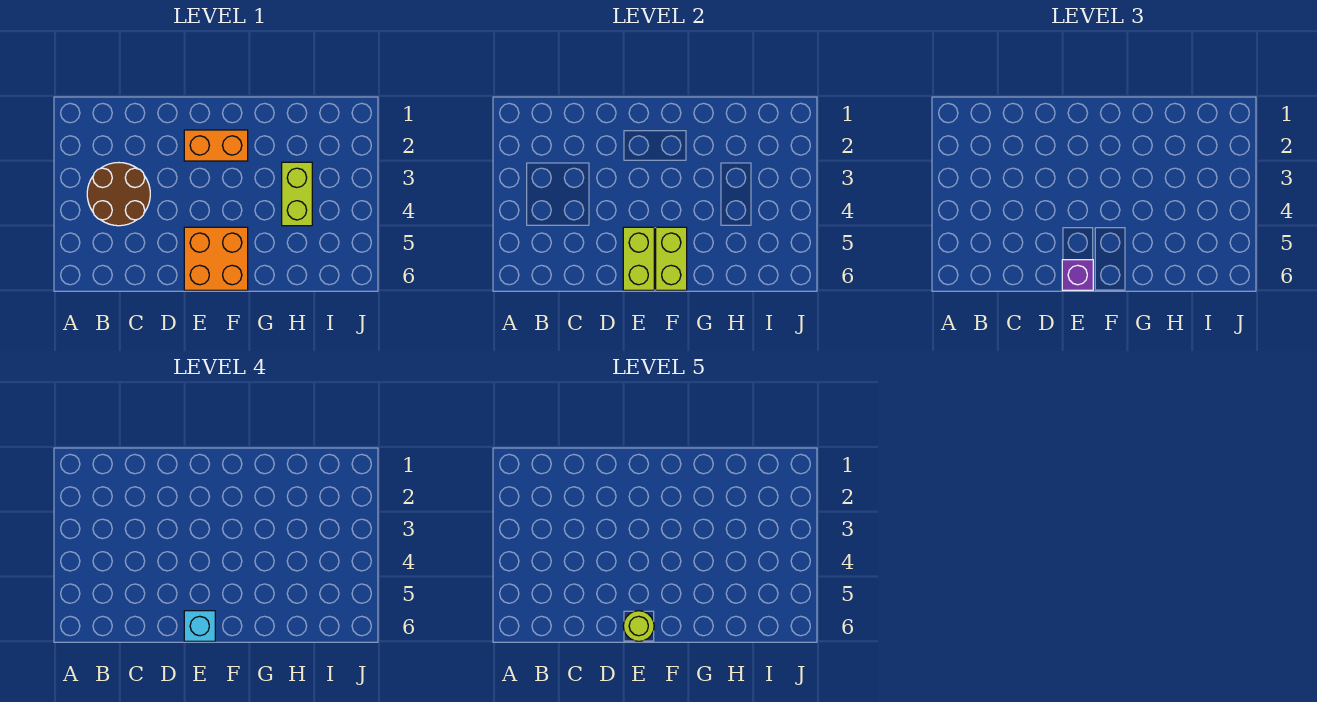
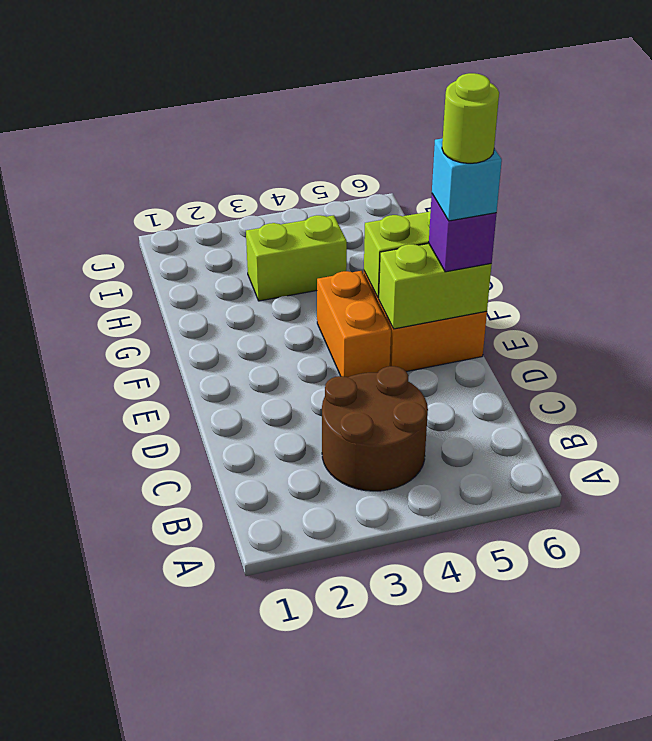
orange brick E2:F2 level 1 -> orange brick E4:F4 level 1

